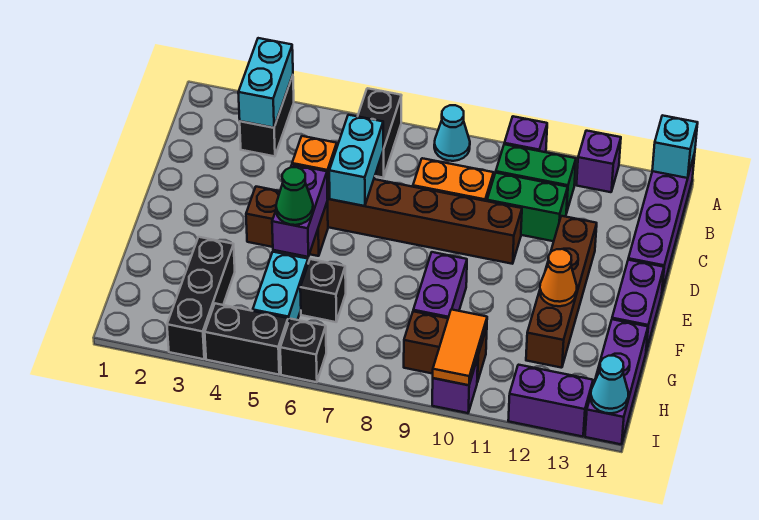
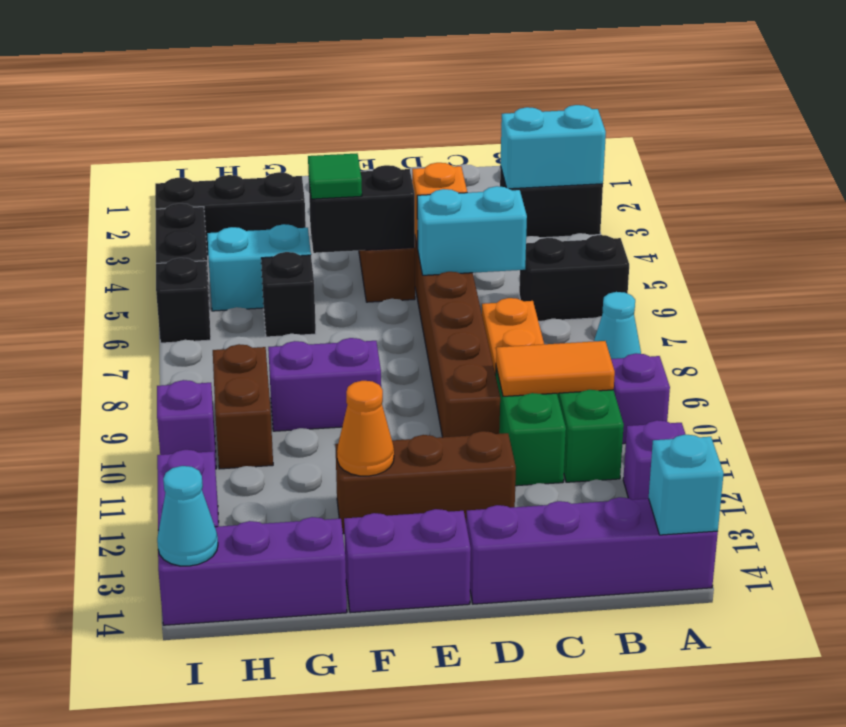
brown brick D12:G12 level 1 -> brown brick D12:F12 level 1
purple brick E5:F5 level 2 -> black brick E5:F5 level 2
green cone F5 level 3 -> green tile F5 level 3
orange tile H10:I10 level 2 -> orange tile B10:C10 level 2

